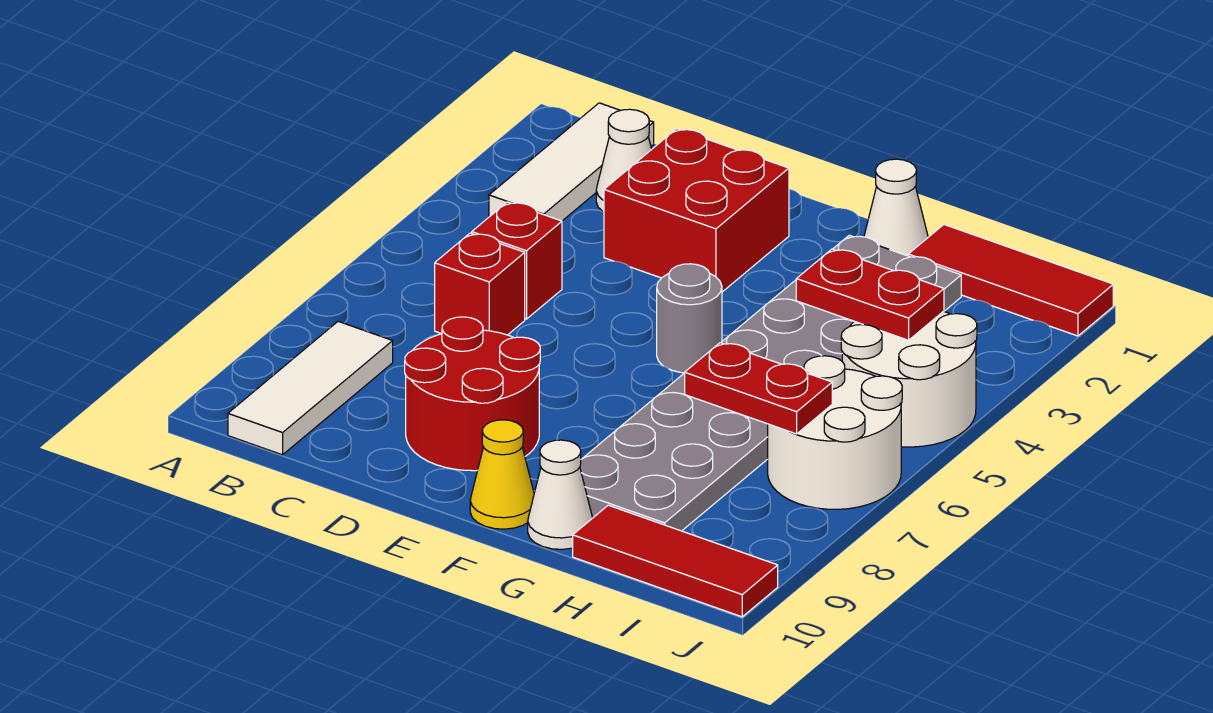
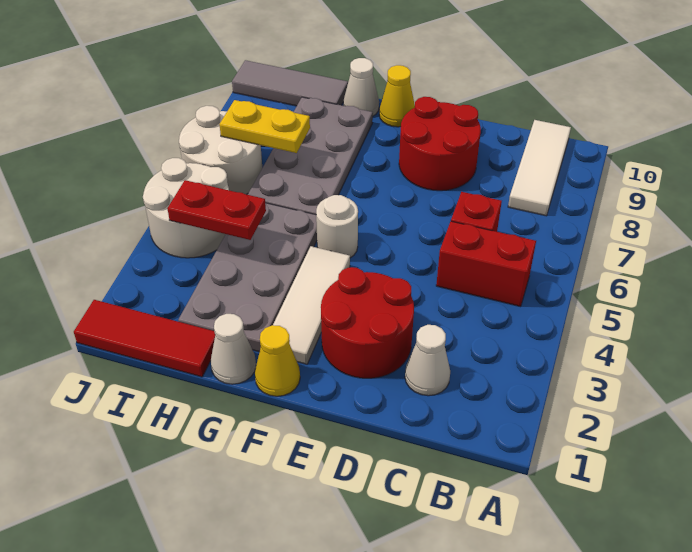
white tile B1:B3 level 1 -> white tile F2:F4 level 1
red brick C5 level 1 -> red brick B5:C5 level 1
red brick D2:E3 level 1 -> red round brick D2:E3 level 1
none -> yellow cone F1 level 1
grey round brick F5 level 1 -> white round brick F5 level 1
red plate H7:I7 level 2 -> yellow plate H7:I7 level 2
red tile H10:J10 level 1 -> grey tile H10:J10 level 1

